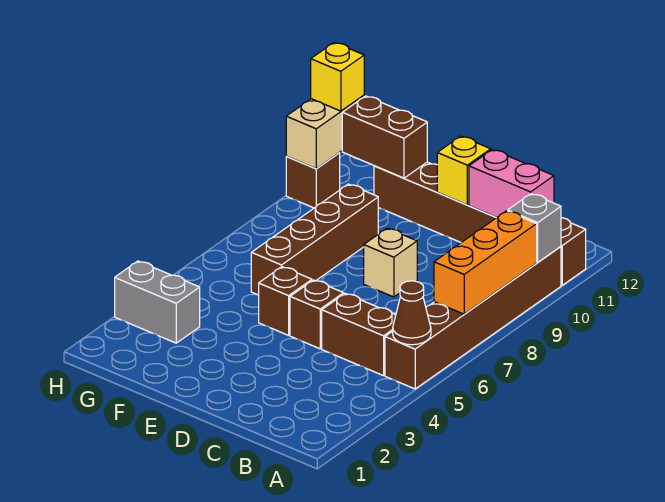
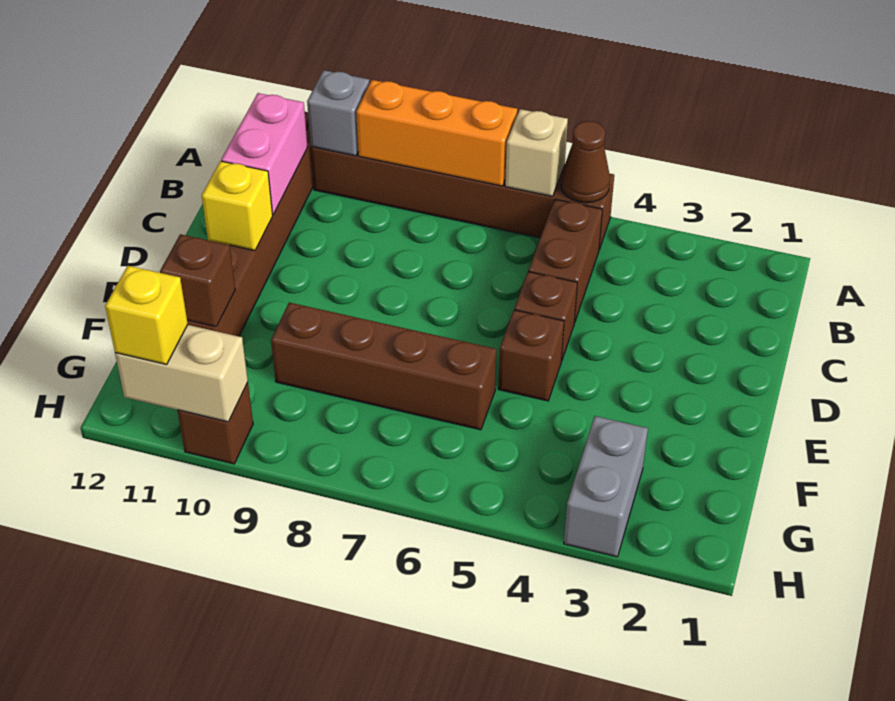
tan brick D8 level 1 -> tan brick A6 level 2
brown brick F11:G11 level 2 -> brown brick F11 level 2

